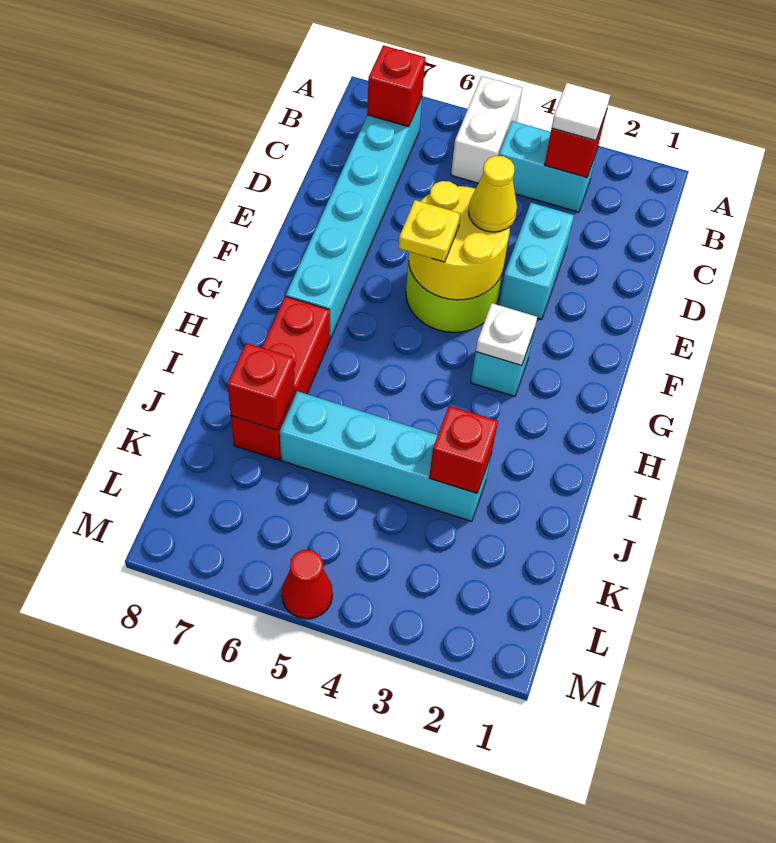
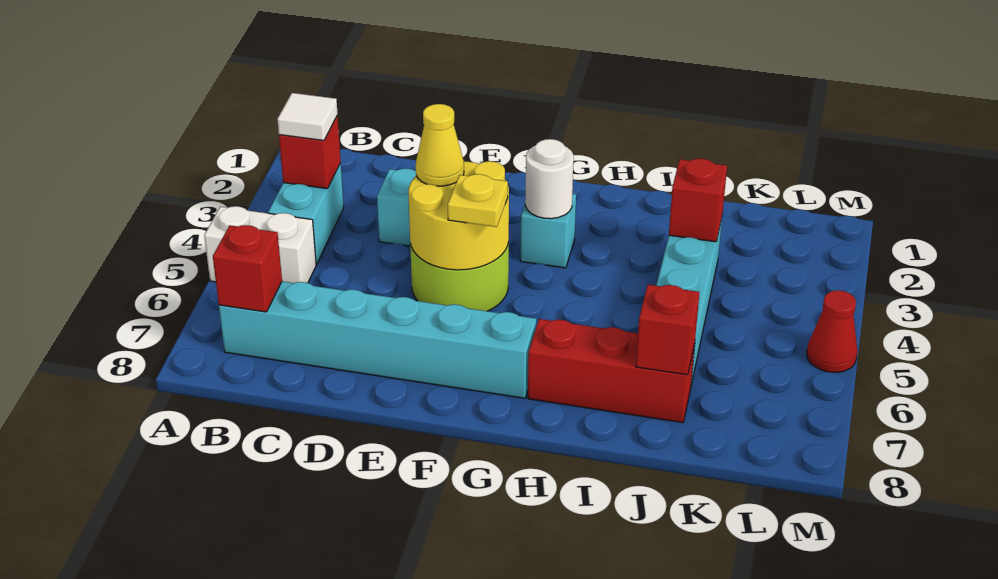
white plate G3 level 2 -> white round brick G3 level 2

